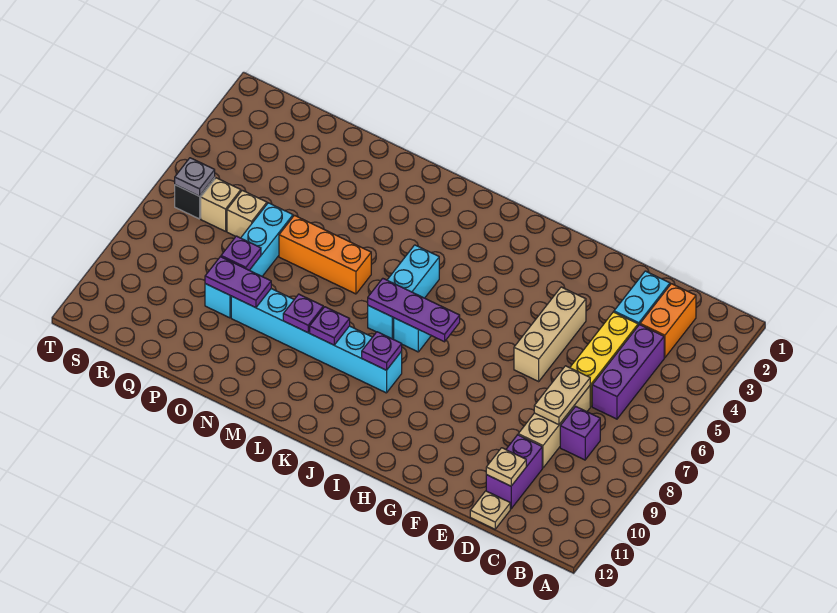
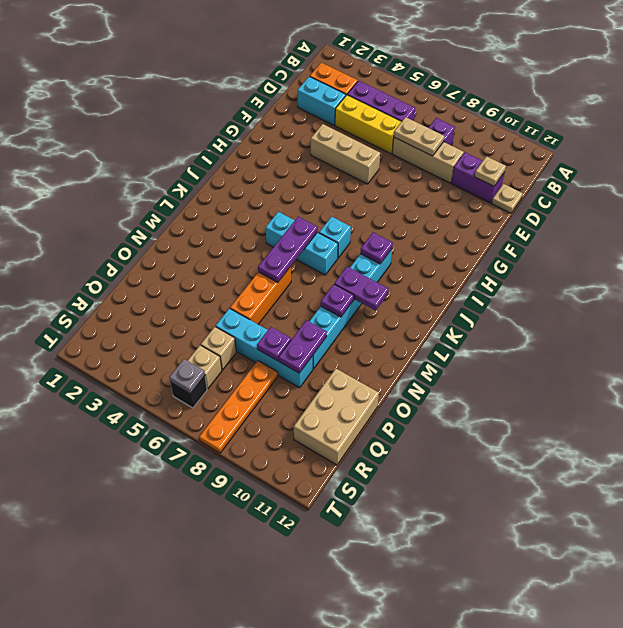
purple plate I7:K7 level 2 -> purple plate K6:M6 level 2
purple plate L9 level 2 -> purple plate L9:L10 level 2
none -> tan brick P11:R12 level 1
none -> orange plate Q8:T8 level 1

